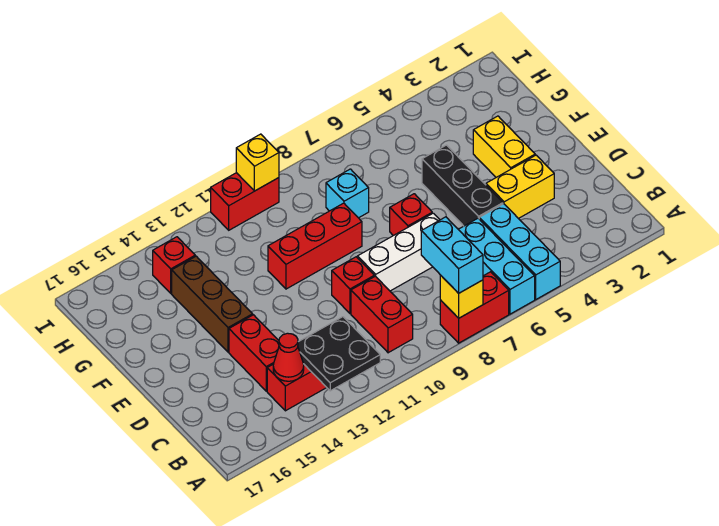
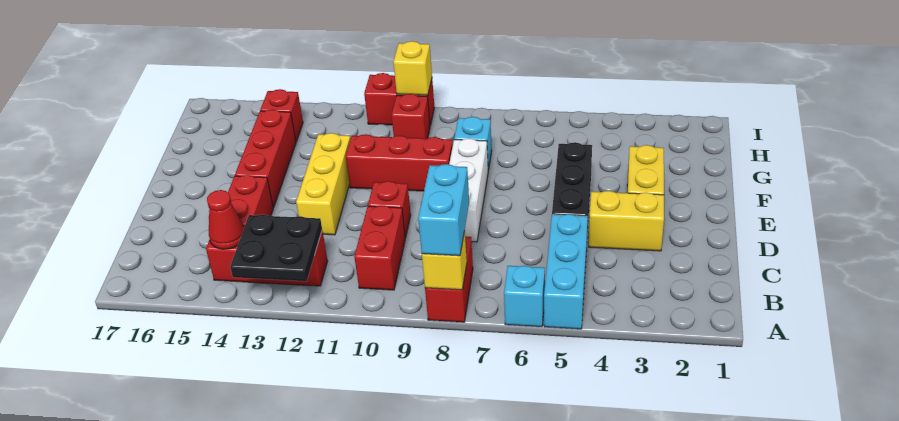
cyan brick A6:C6 level 1 -> cyan brick A6 level 1
red brick A7:A8 level 1 -> red brick A8:B8 level 1
white brick D7:D9 level 1 -> white brick D8:F8 level 1
none -> yellow brick D12:F12 level 1
red brick E7 level 1 -> red brick H10 level 1
brown brick E14:G14 level 1 -> red brick E14:G14 level 1

